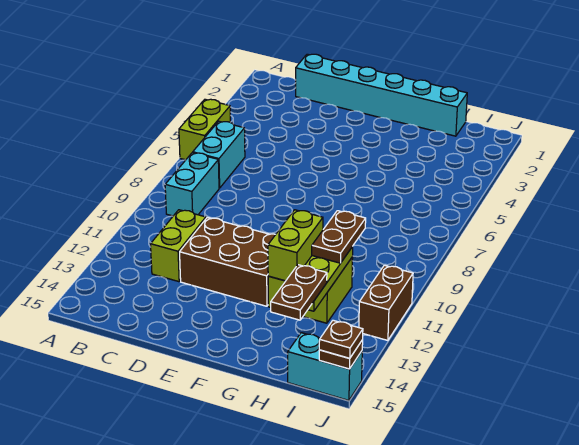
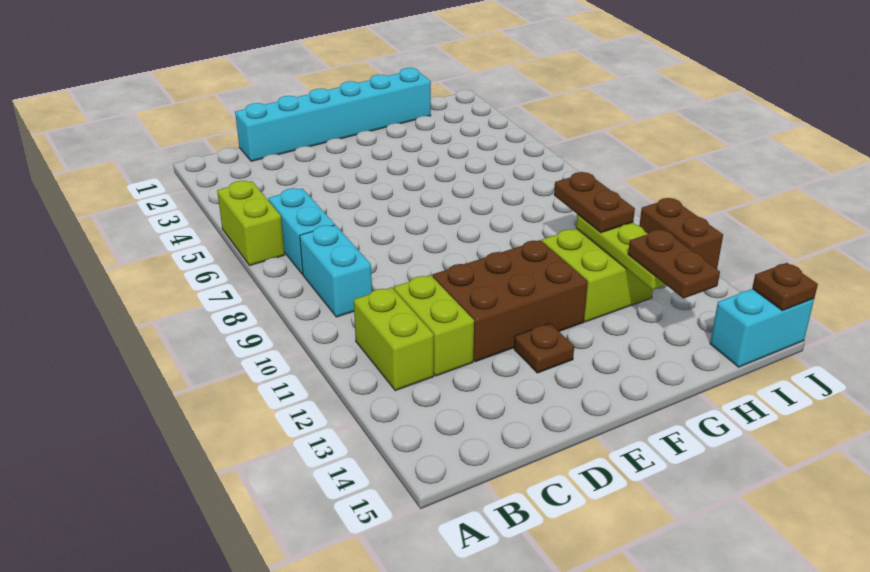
lime brick G11:G12 level 2 -> lime brick B11:B12 level 1
brown plate J15 level 3 -> brown plate E13 level 1

